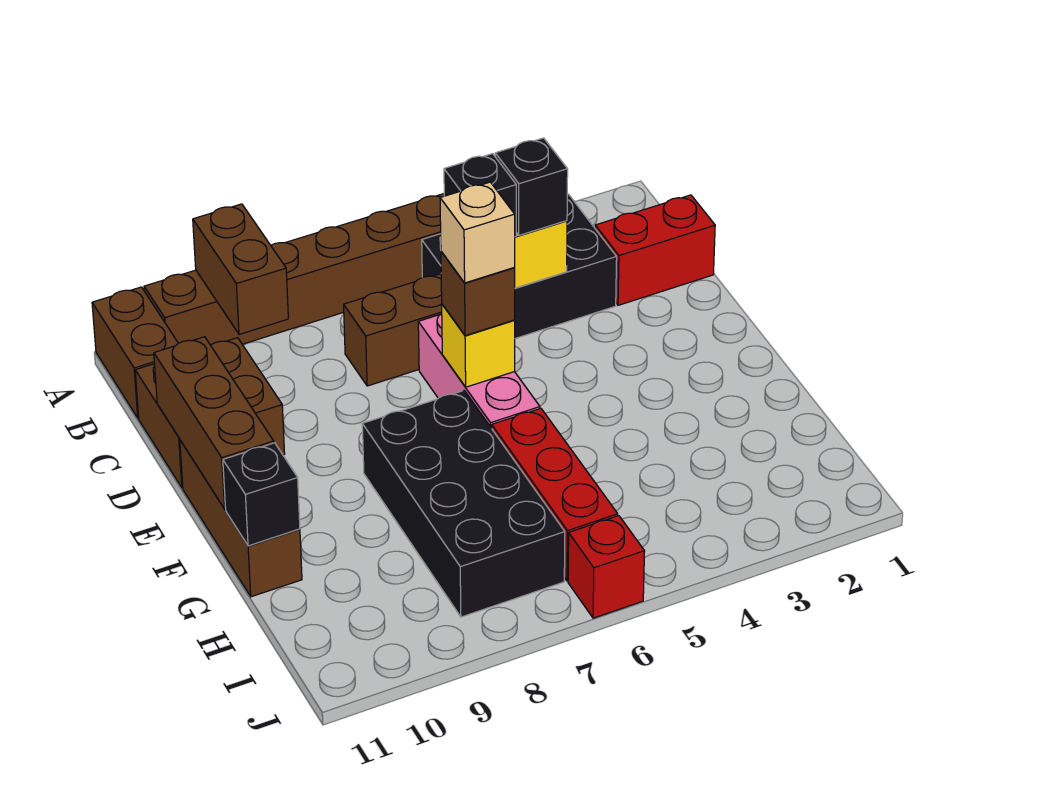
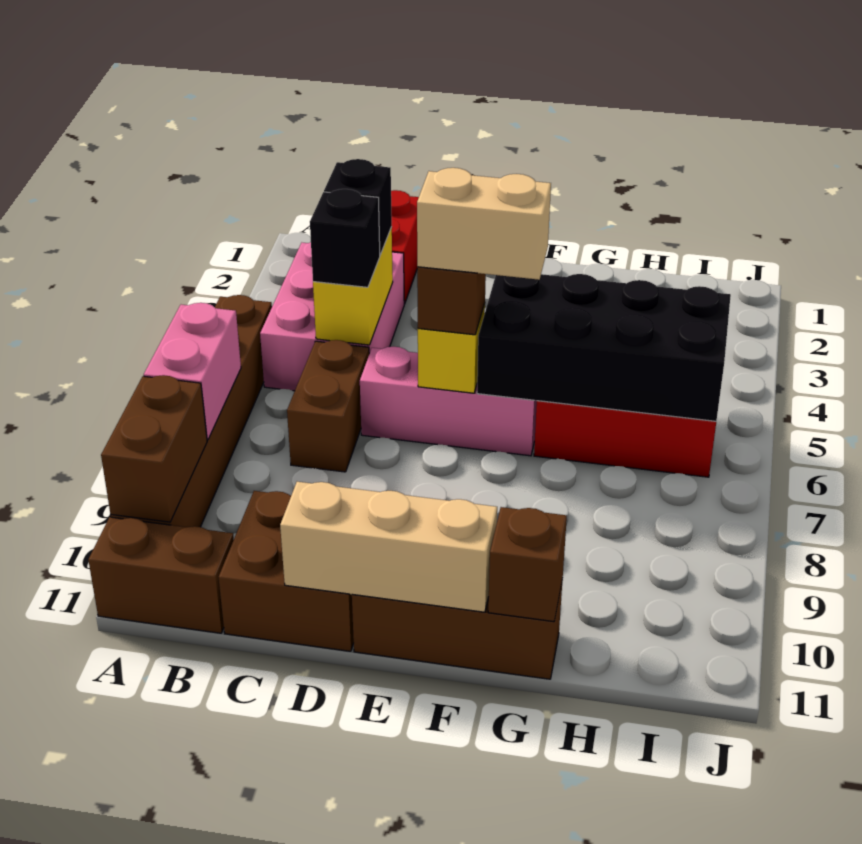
none -> pink brick A7:A8 level 2
brown brick A9:B9 level 2 -> brown brick A9:A10 level 2
black brick B3:C5 level 1 -> pink brick B3:C5 level 1
brown brick D11:F11 level 2 -> tan brick D11:F11 level 2
tan brick E6 level 4 -> tan brick E6:F6 level 4
black brick F7:I8 level 1 -> black brick F5:I6 level 2
black brick G11 level 2 -> brown brick G11 level 2
red brick J6 level 1 -> none

